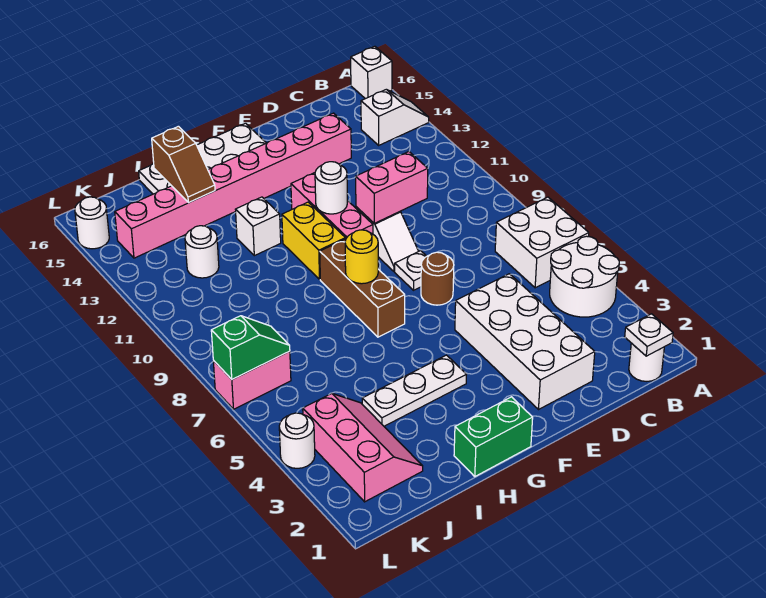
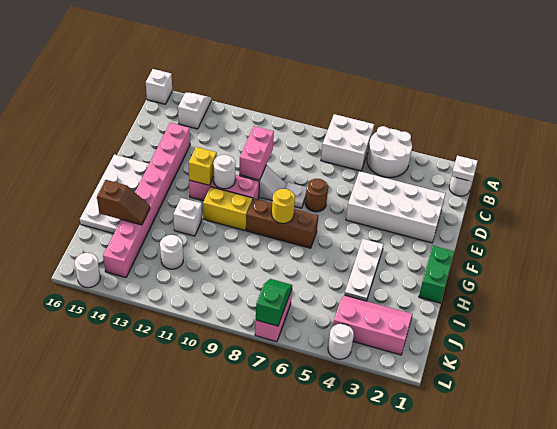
none -> yellow brick F12 level 2

